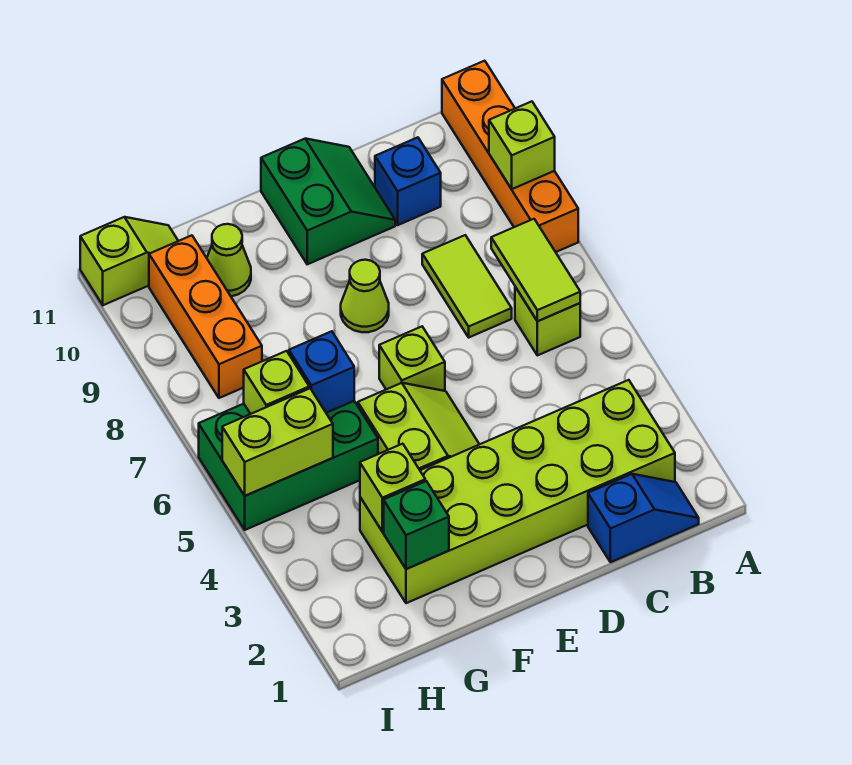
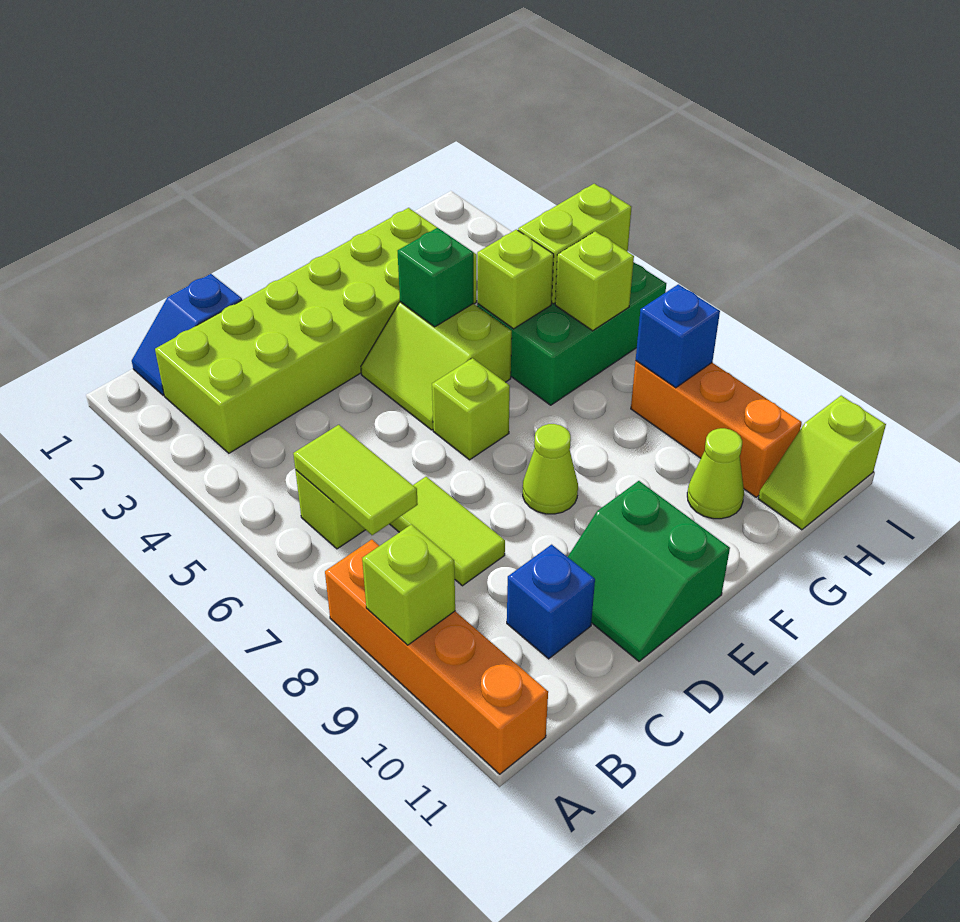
green brick G2 level 2 -> green brick F4 level 2
lime brick G3 level 2 -> lime brick G5 level 2
blue brick G6 level 2 -> blue brick H8 level 2

